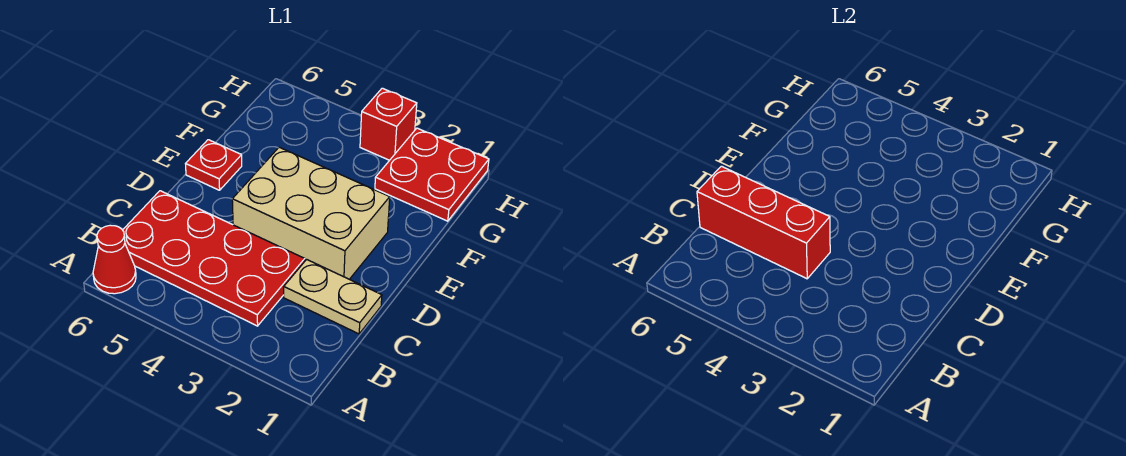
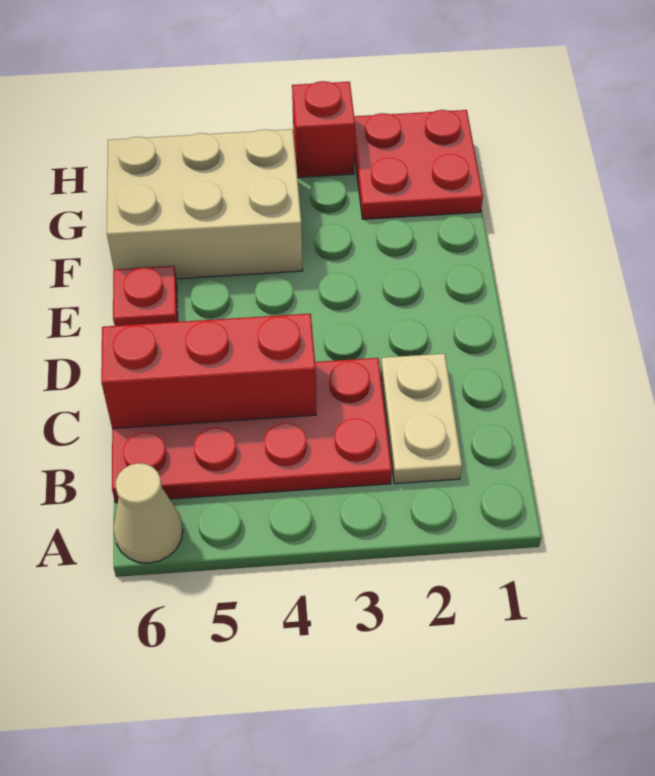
red cone A6 level 1 -> tan cone A6 level 1
tan plate C1:C2 level 1 -> tan plate B2:C2 level 1
tan brick D2:E4 level 1 -> tan brick F4:G6 level 1

